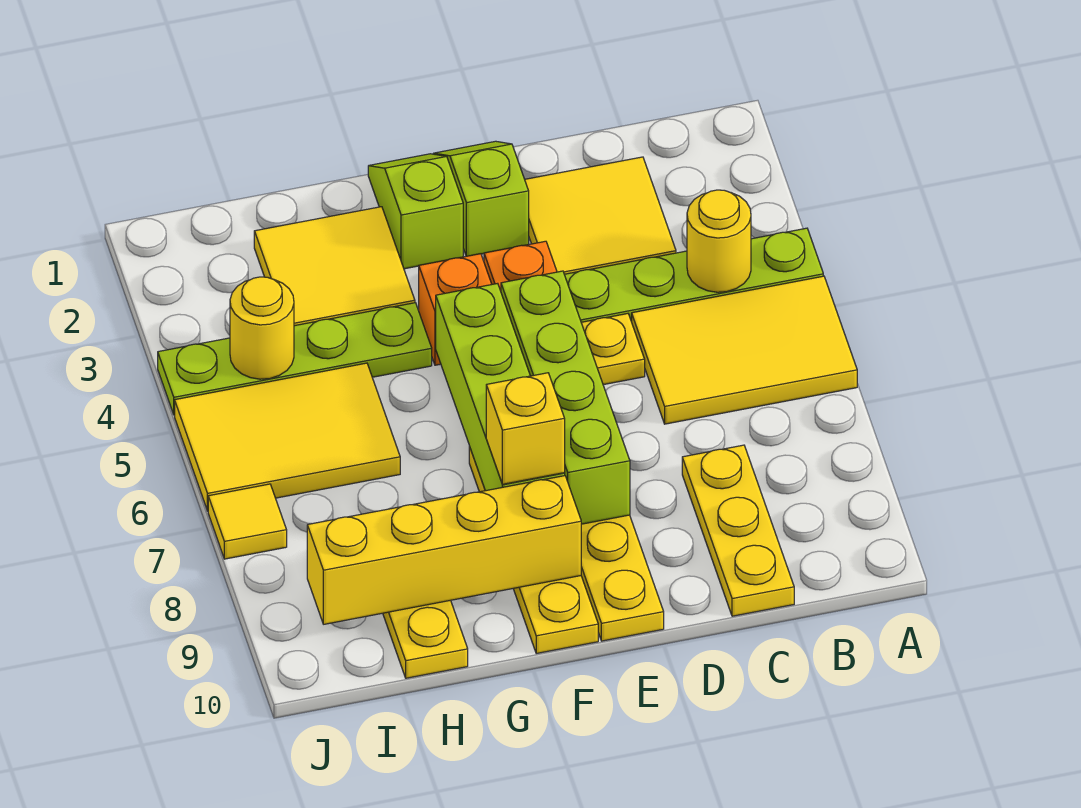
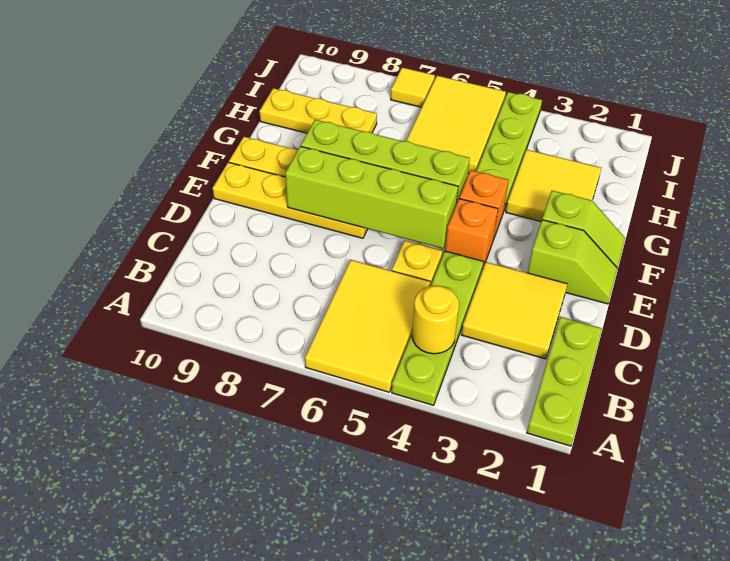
none -> lime plate A1:C1 level 1
yellow plate C8:C10 level 1 -> none
yellow brick F8 level 3 -> none
yellow brick F9:I9 level 2 -> none
yellow round brick I4 level 2 -> none

